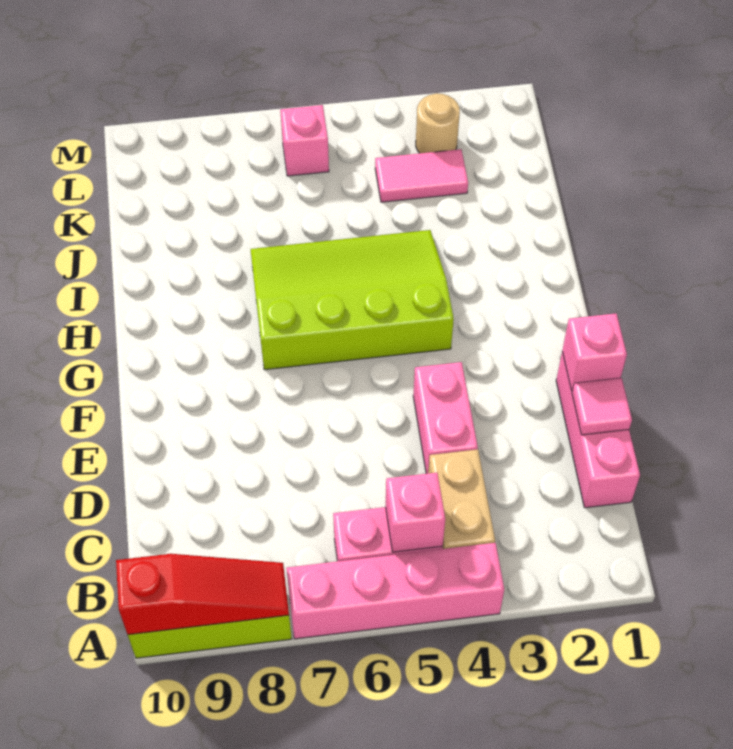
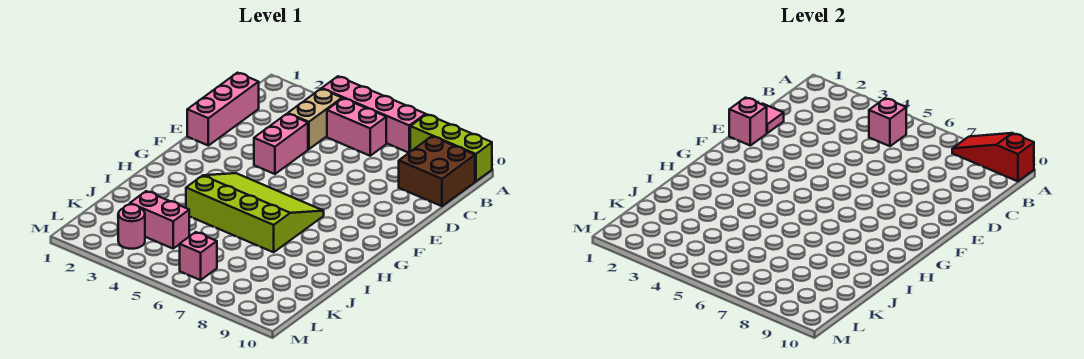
none -> brown brick B9:C10 level 1
lime slope G4:I7 level 1 top G -> lime slope G4:I7 level 1 top I
pink tile K3:K4 level 1 -> pink brick K3:K4 level 1
tan round brick L3 level 1 -> pink round brick L3 level 1

